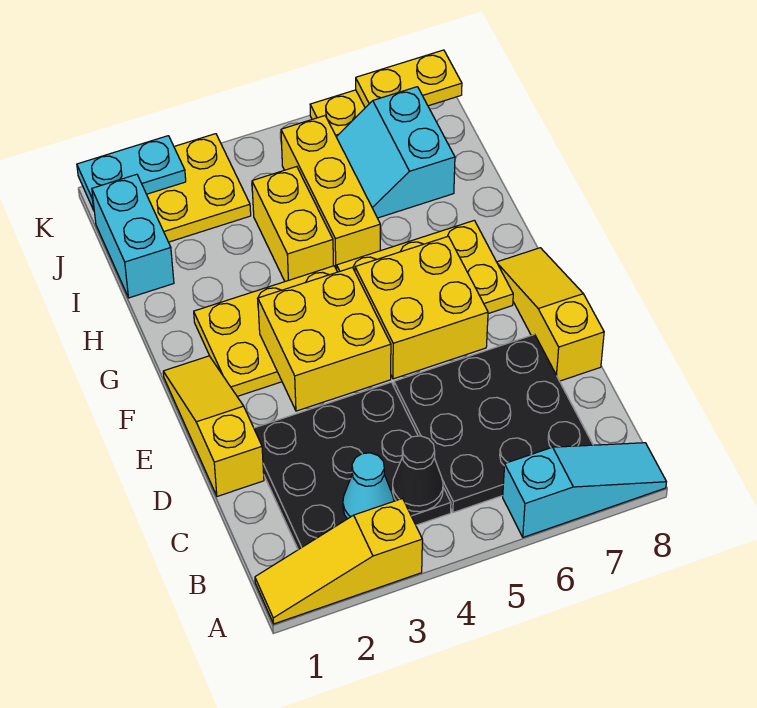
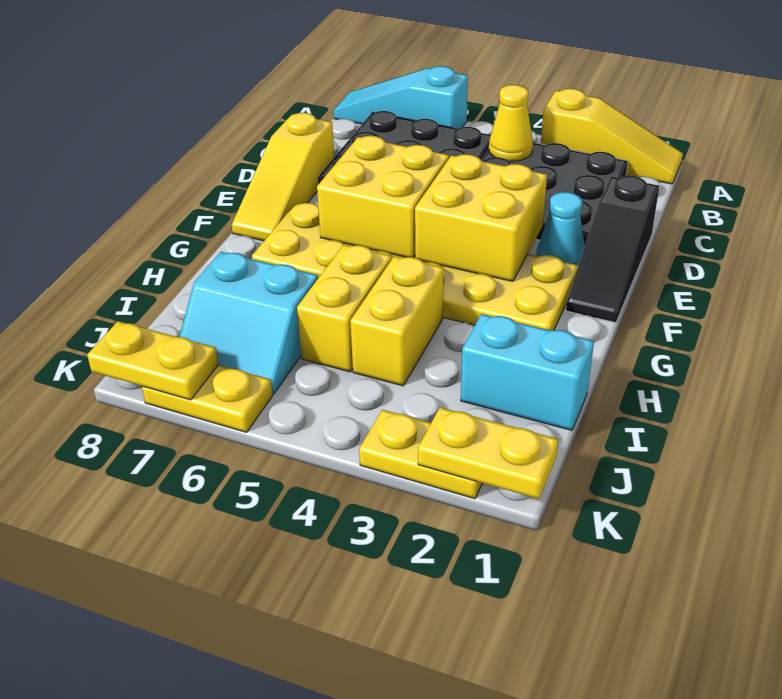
cyan cone B3 level 2 -> cyan cone E2 level 1
black cone B4 level 2 -> yellow cone B4 level 2
yellow slope D1:F1 level 1 top D -> black slope D1:F1 level 1 top D
yellow brick H5:J5 level 1 -> yellow brick H5:I5 level 1
cyan brick I1:J1 level 1 -> cyan brick I1:I2 level 1
cyan slope I6:J7 level 1 top 7 -> cyan slope I6:J7 level 1 top I
yellow plate J2:K3 level 1 -> yellow plate K2:K3 level 1
cyan plate K1:K2 level 2 -> yellow plate K1:K2 level 2

